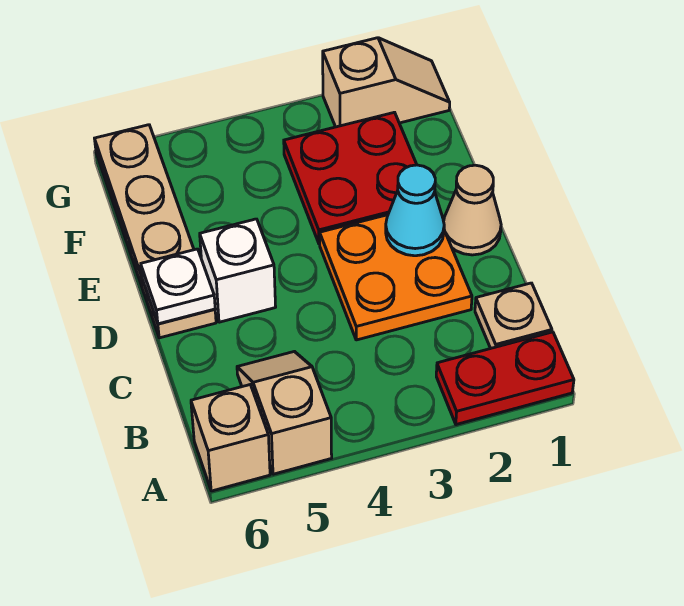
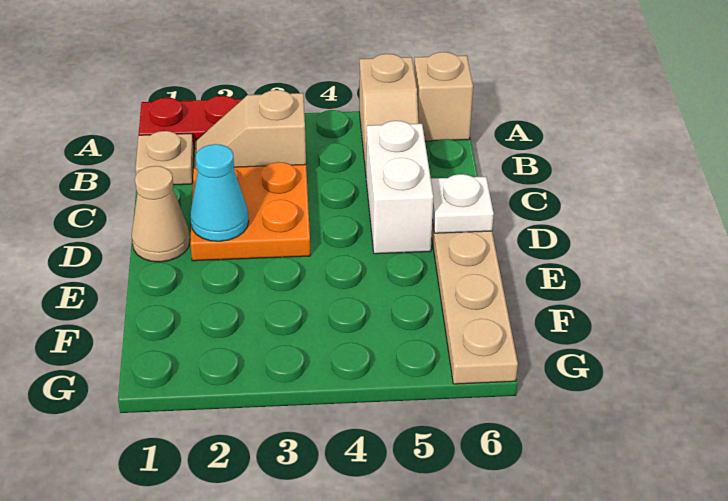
white brick D5 level 1 -> white brick C5:D5 level 1
red plate E2:F3 level 1 -> none
tan slope G1:G2 level 1 top 2 -> tan slope B2:B3 level 1 top 3

